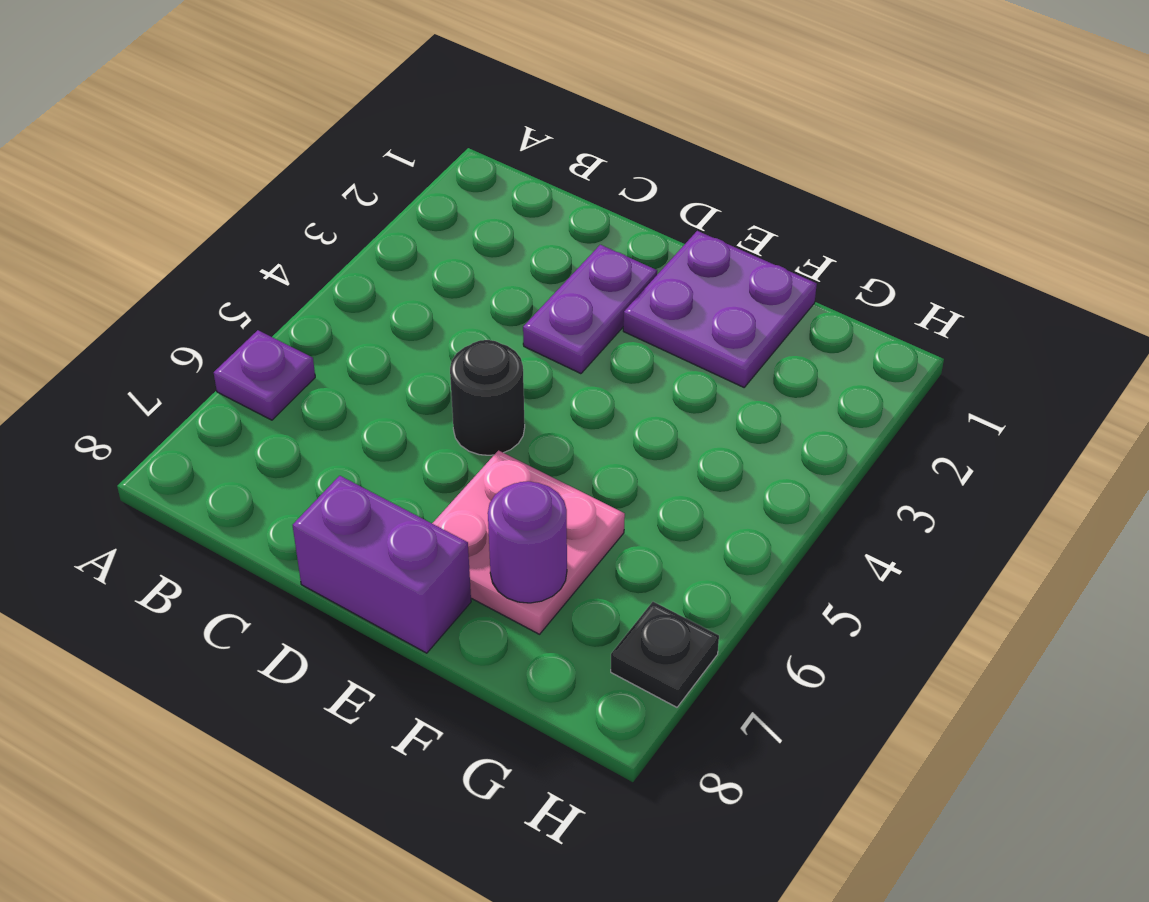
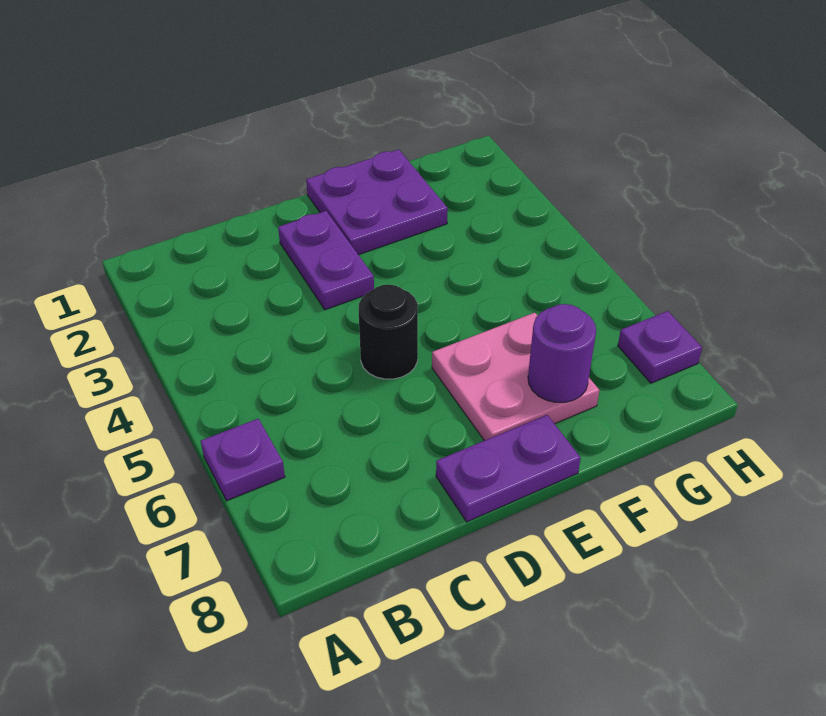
purple brick D8:E8 level 1 -> purple plate D8:E8 level 1
black plate H7 level 1 -> purple plate H7 level 1

